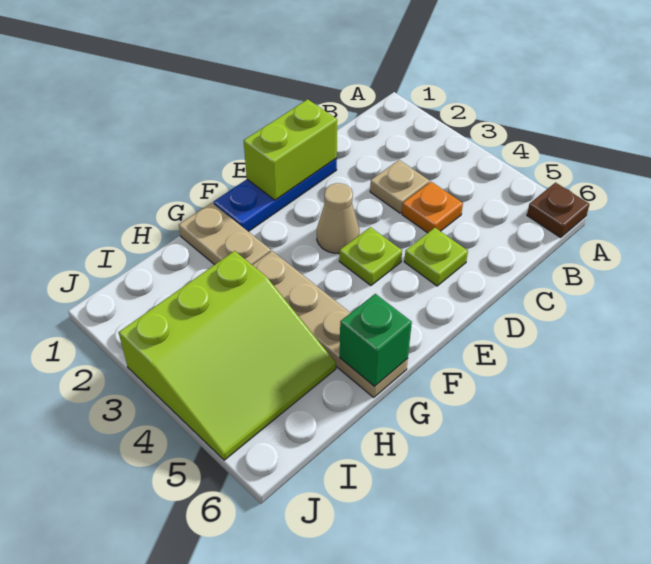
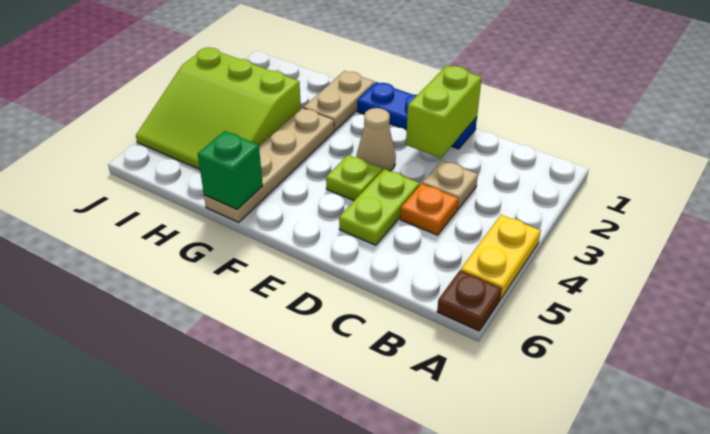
none -> yellow plate A4:A5 level 1
lime brick D1:E1 level 2 -> lime brick D1:D2 level 2
lime plate D5 level 1 -> lime plate D4:D5 level 1

